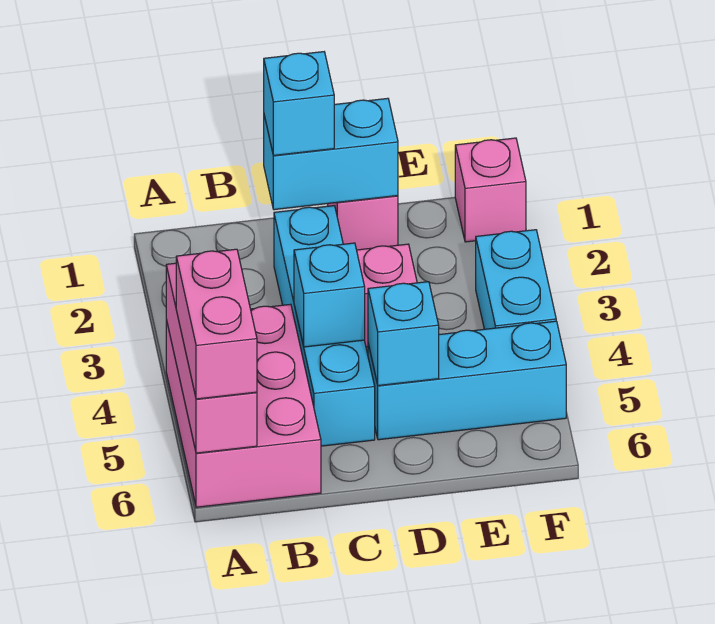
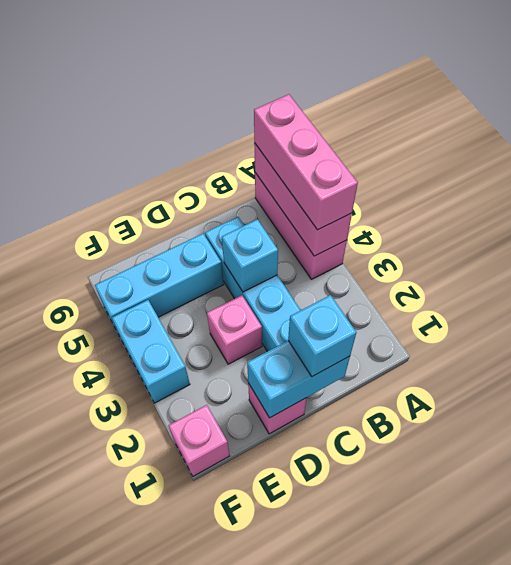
pink brick A4:B6 level 1 -> pink brick A4:A6 level 1
pink brick A5:A6 level 3 -> pink brick A4:A6 level 3
cyan brick D5 level 2 -> none

